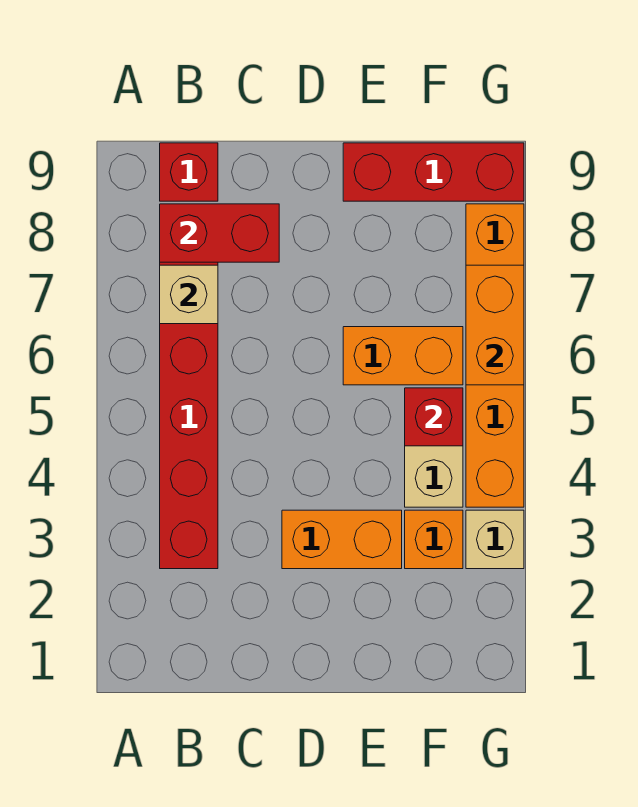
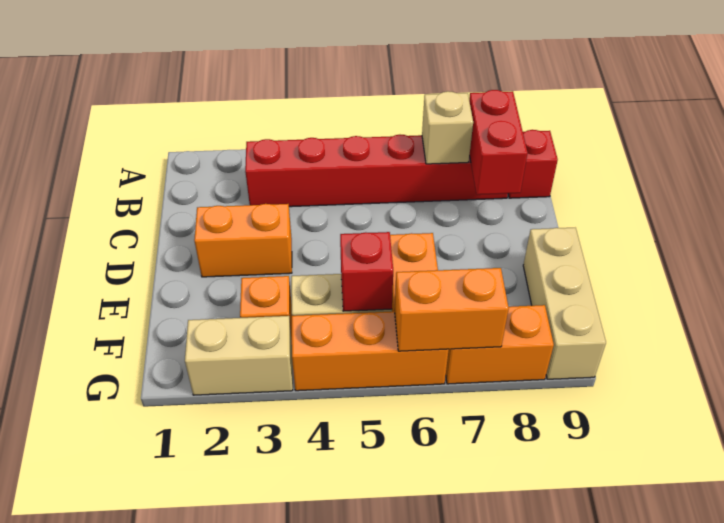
orange brick D3:E3 level 1 -> orange brick D2:D3 level 1
red brick E9:G9 level 1 -> tan brick E9:G9 level 1
tan brick G3 level 1 -> tan brick G2:G3 level 1

